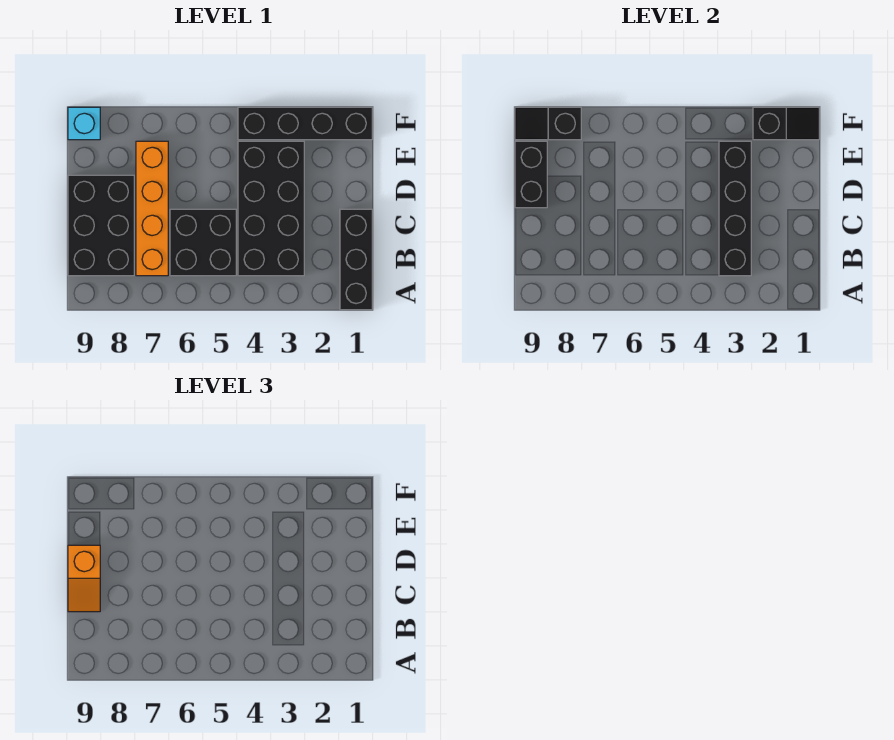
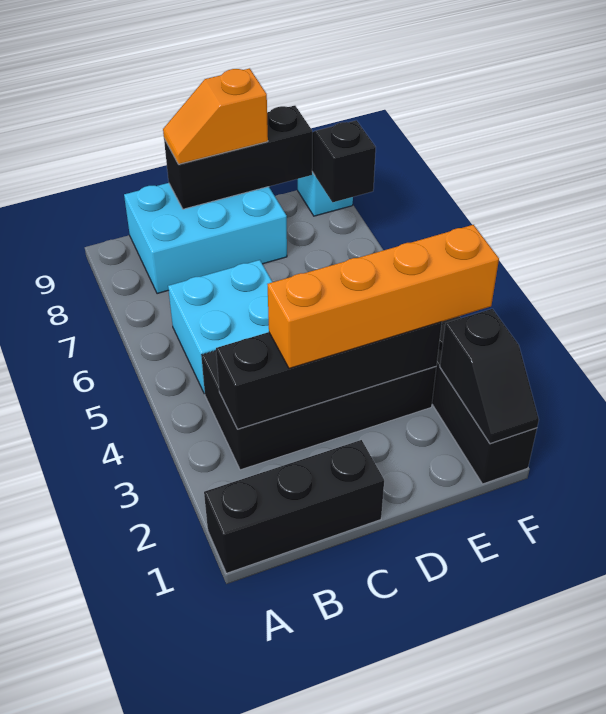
black brick B5:C6 level 1 -> cyan brick B5:C6 level 1
orange brick B7:E7 level 1 -> orange brick C3:F3 level 3
black brick B8:D9 level 1 -> cyan brick B8:D9 level 1
black brick D9:E9 level 2 -> black brick C9:E9 level 2

